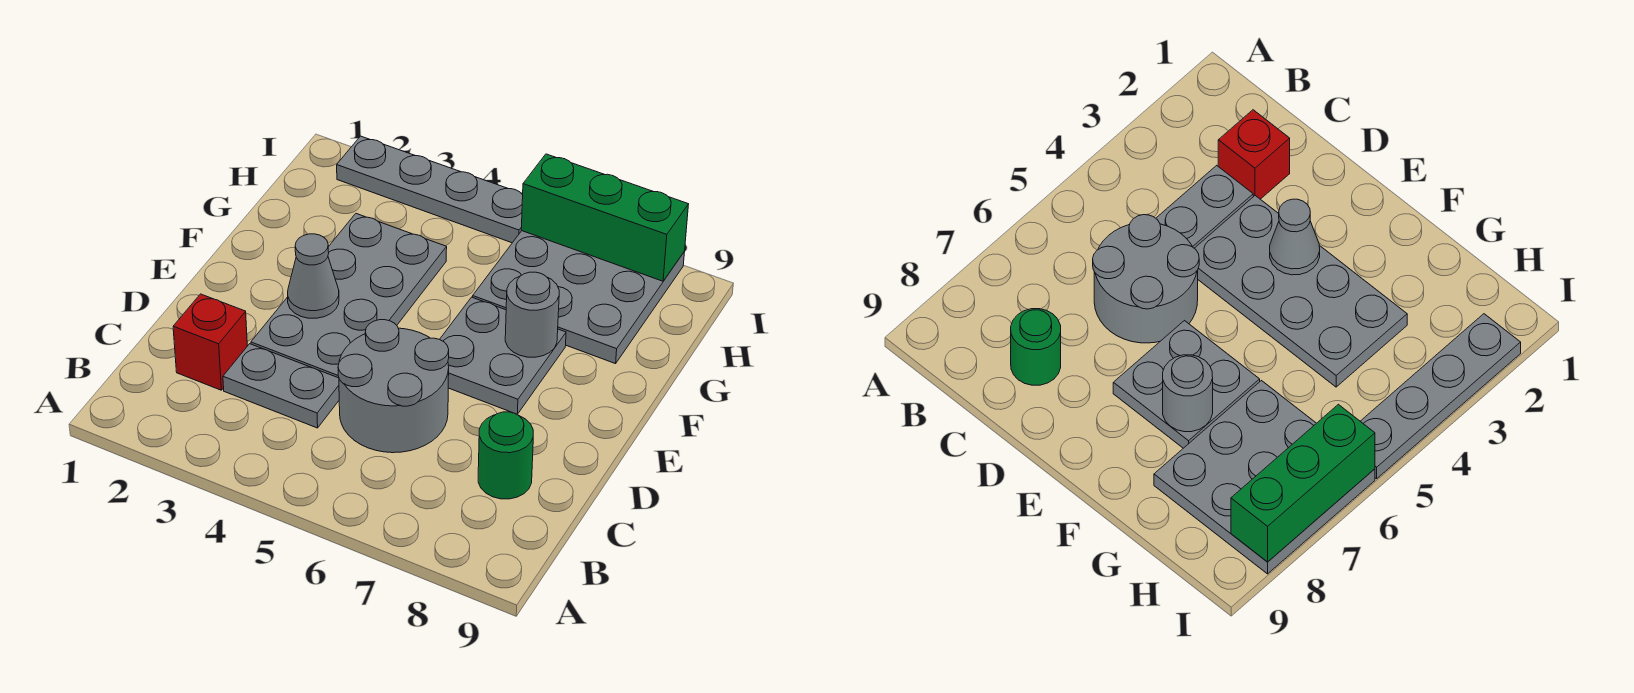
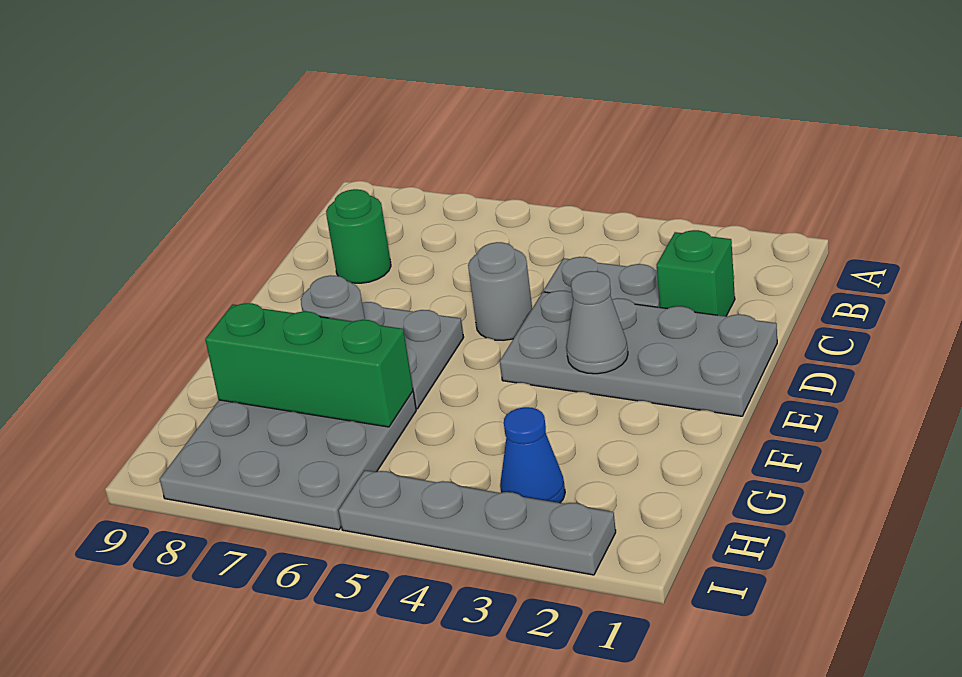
red brick C2 level 1 -> green brick C2 level 1
grey round brick C5:D6 level 1 -> grey round brick D5 level 1
grey plate D3:G4 level 1 -> grey plate D1:E4 level 1
none -> blue cone H3 level 1
green brick I6:I8 level 2 -> green brick G6:G8 level 2

